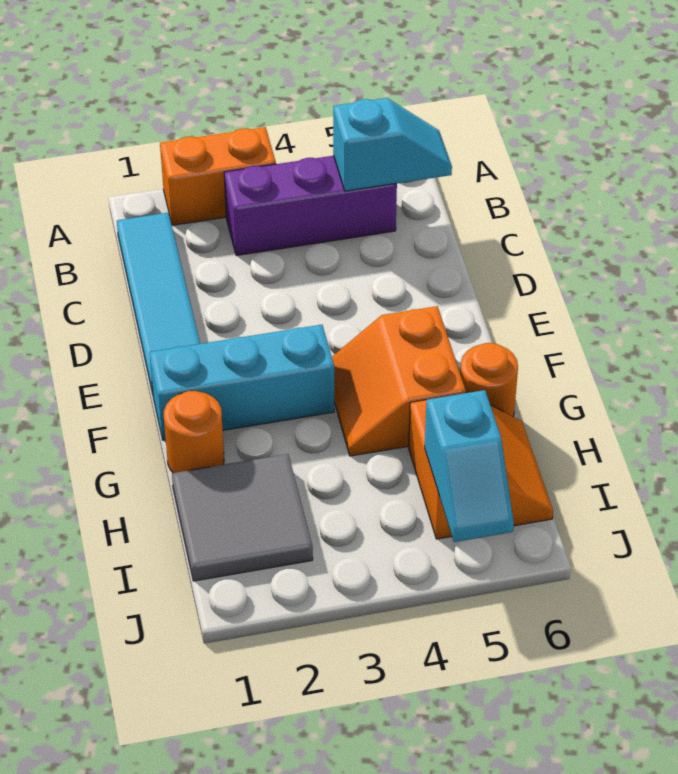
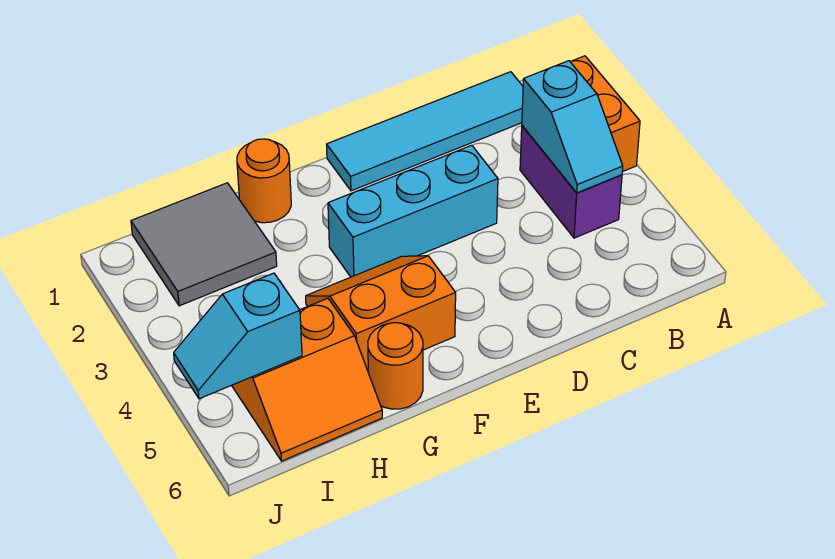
purple brick B3:B5 level 1 -> purple brick B3:B4 level 1
cyan slope B5:B6 level 2 top 5 -> cyan slope B3:B4 level 2 top 3
cyan brick F1:F3 level 1 -> cyan brick D3:F3 level 1

